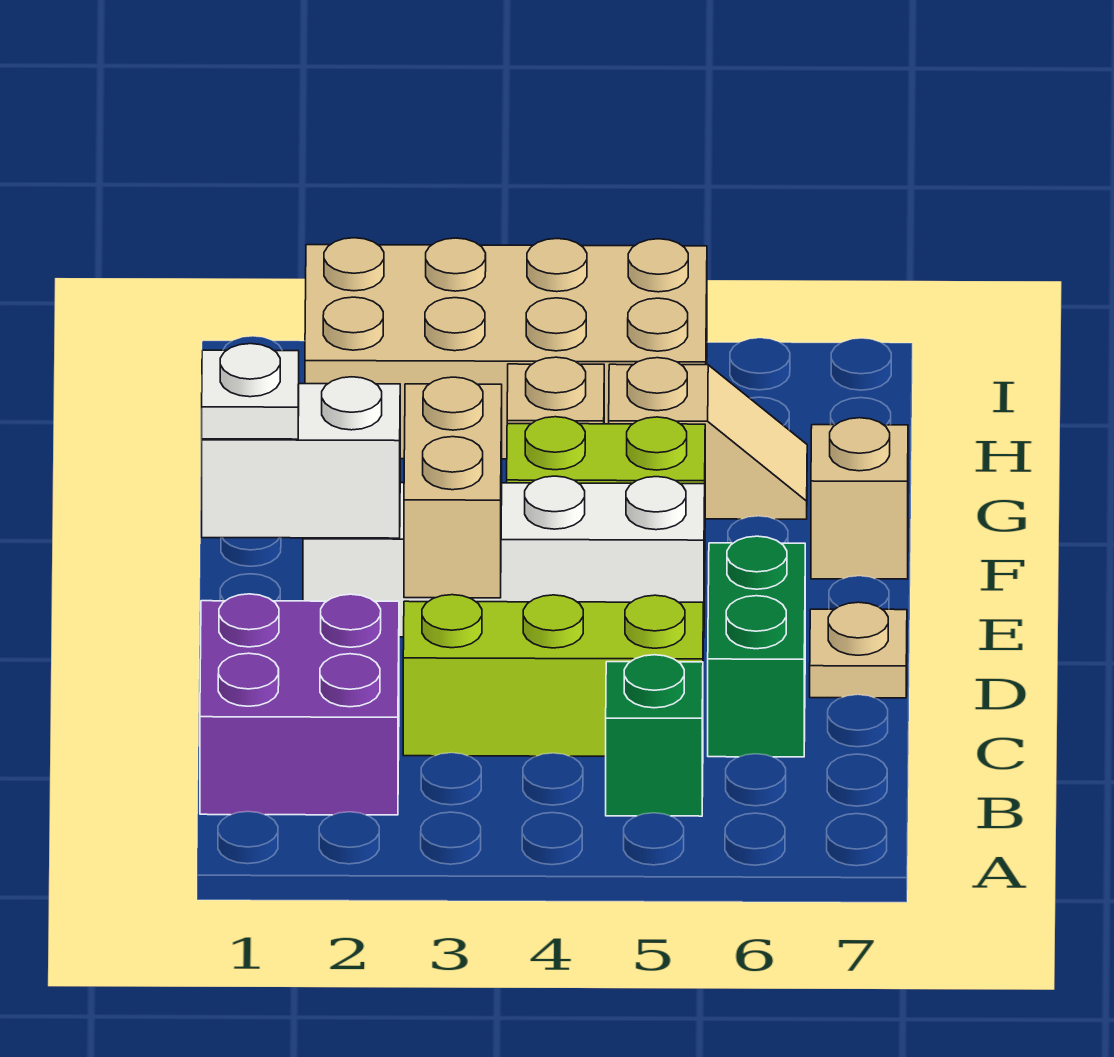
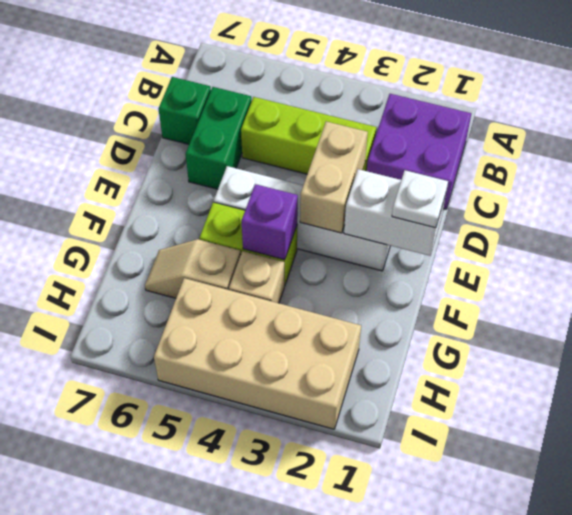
green brick B5 level 1 -> green brick C7 level 1
tan plate D7 level 1 -> none
none -> purple brick F4 level 2
tan brick F7 level 1 -> none

